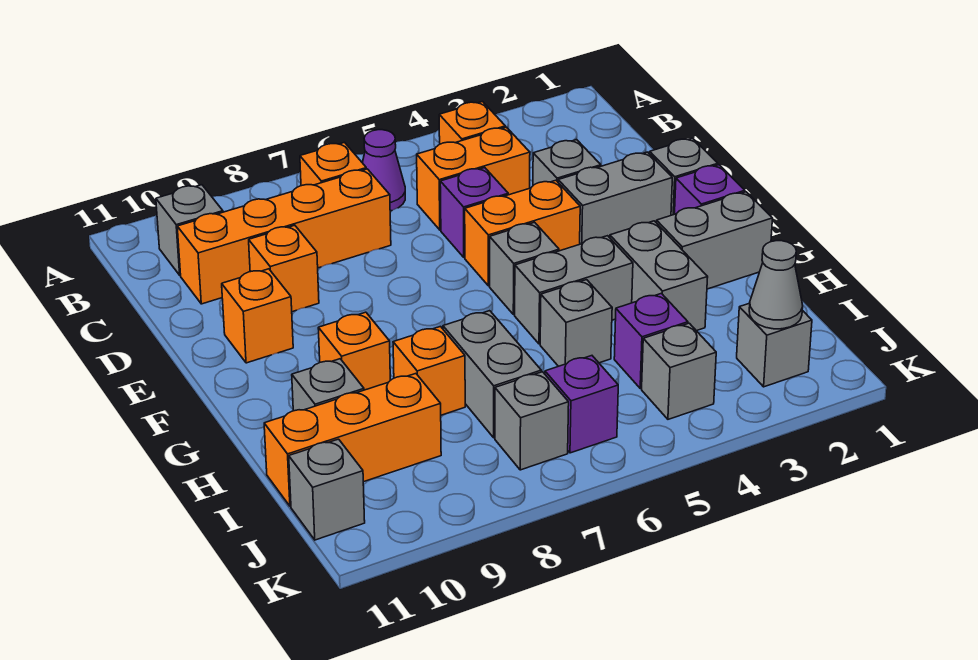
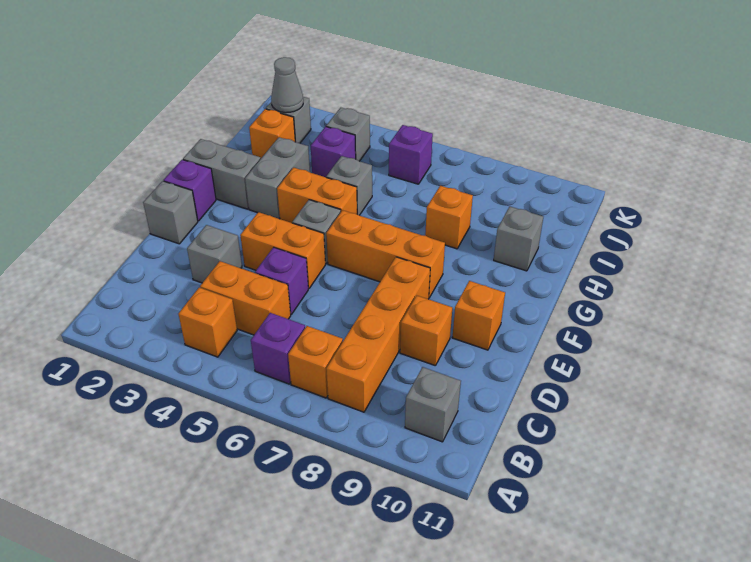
purple cone B6 level 1 -> purple brick B6 level 1
orange brick C7:C10 level 1 -> orange brick B8:E8 level 1
grey brick E2:E3 level 1 -> none
grey brick G4:G5 level 1 -> orange brick G4:G5 level 1
orange brick G9 level 1 -> orange brick I2 level 1
grey brick H7:I7 level 1 -> none
orange brick I9:I11 level 1 -> orange brick F6:F8 level 1
grey brick J7 level 1 -> none
grey brick J11 level 1 -> none

